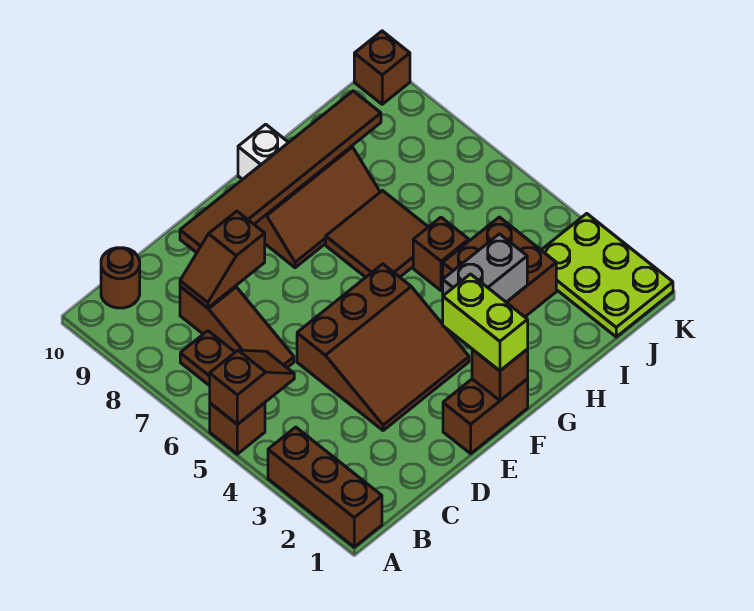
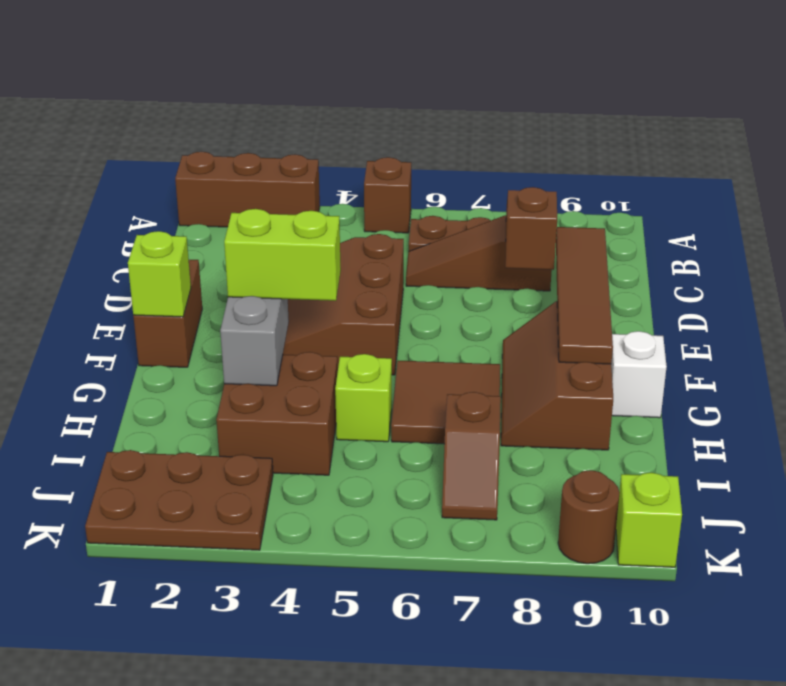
brown slope A5:B5 level 2 top A -> brown slope I7:J7 level 1 top I
brown round brick B10 level 1 -> brown round brick K9 level 1
brown tile D9:I9 level 2 -> brown tile D9:G9 level 2
brown brick F1 level 2 -> lime brick F1 level 2
lime brick F1:F2 level 3 -> lime brick G3:G4 level 3
brown brick H5 level 1 -> lime brick H5 level 1
lime plate J1:K3 level 1 -> brown plate J1:K3 level 1
brown brick K10 level 1 -> lime brick K10 level 1

